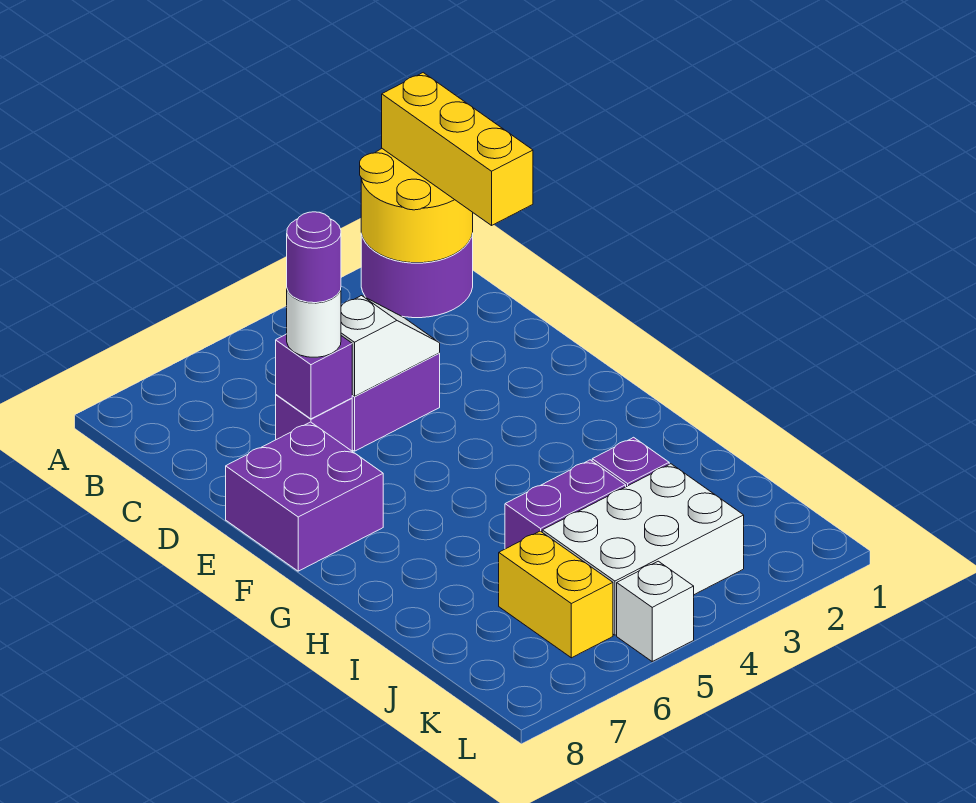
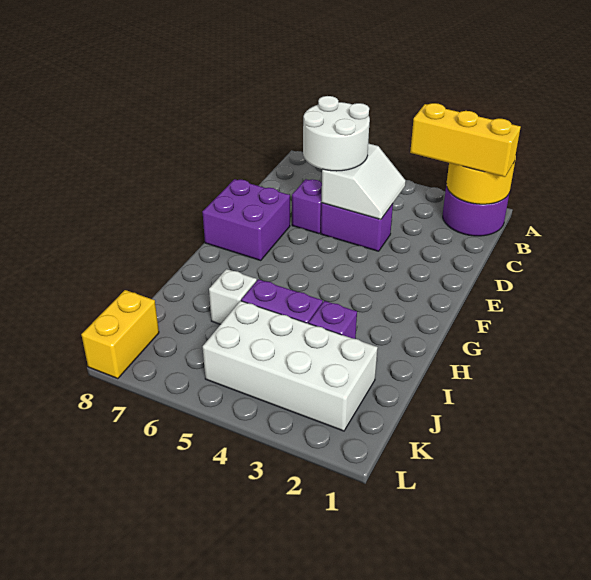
yellow brick A1:C1 level 3 -> yellow brick B1:B3 level 3
white slope D4:D5 level 2 top 5 -> white slope C4:D5 level 2 top 5
purple brick D6 level 2 -> none
white round brick D6 level 3 -> white round brick C5:D6 level 3
purple round brick D6 level 4 -> none
white brick J3:K5 level 1 -> white brick J2:K5 level 1
yellow brick J6:K6 level 1 -> yellow brick K8:L8 level 1
white brick L5 level 1 -> white brick I6 level 1

